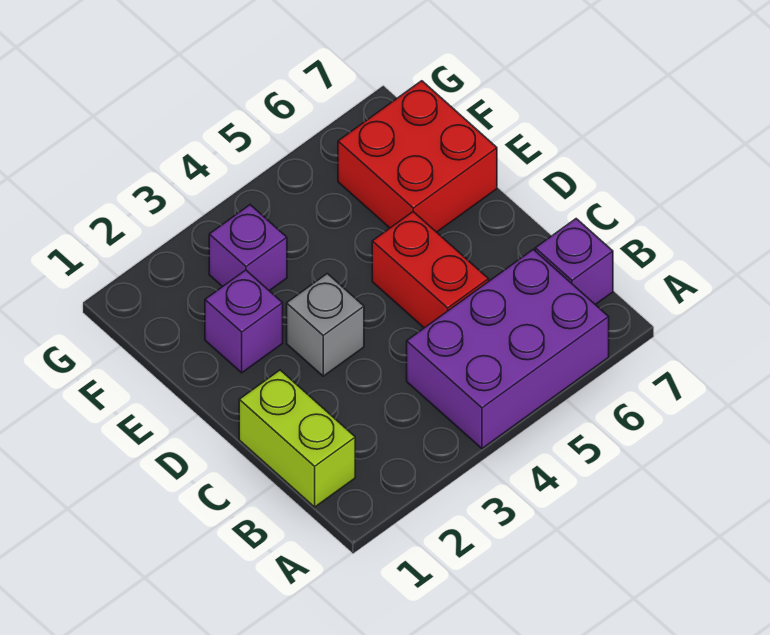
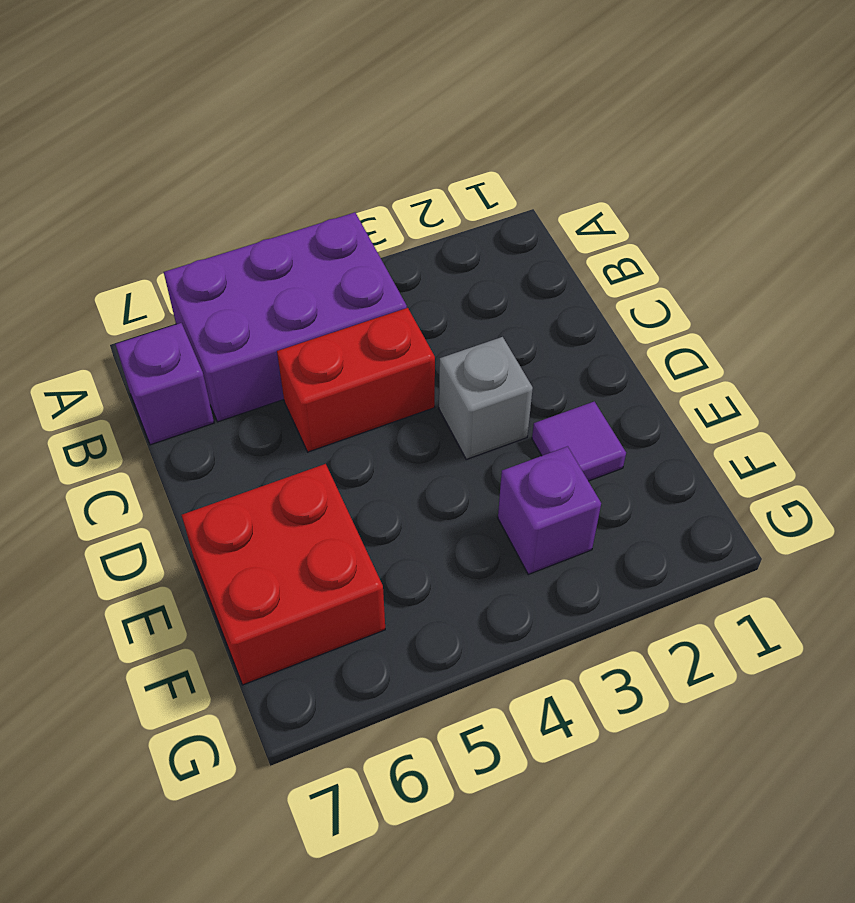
lime brick B1:C1 level 1 -> none
red brick C5:D5 level 1 -> red brick C4:C5 level 1
purple brick E2 level 1 -> purple tile E2 level 1

